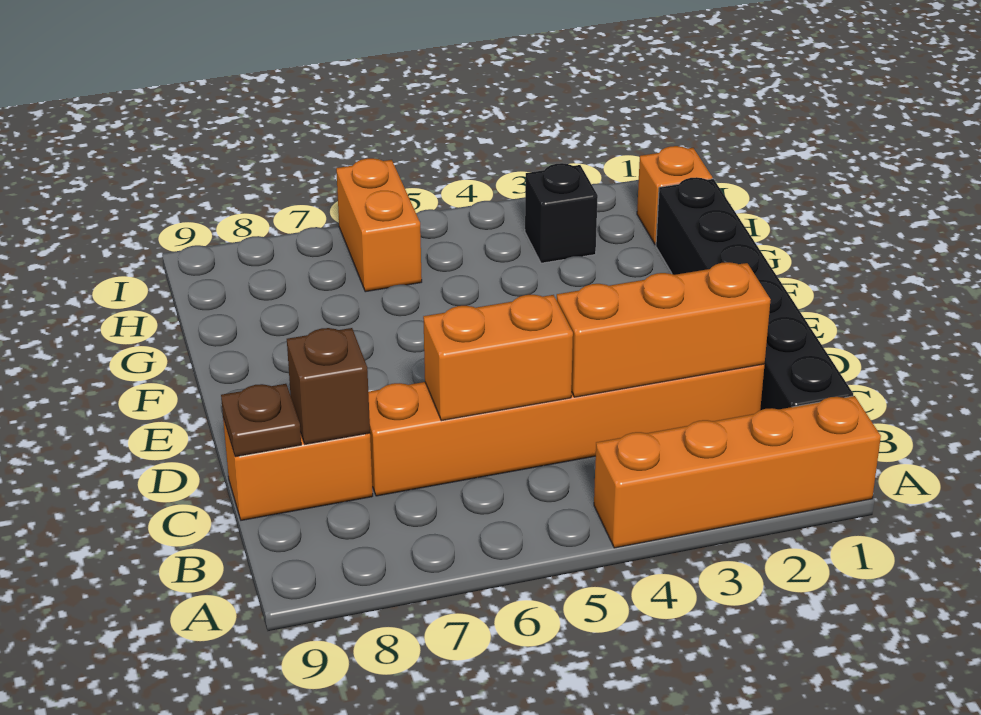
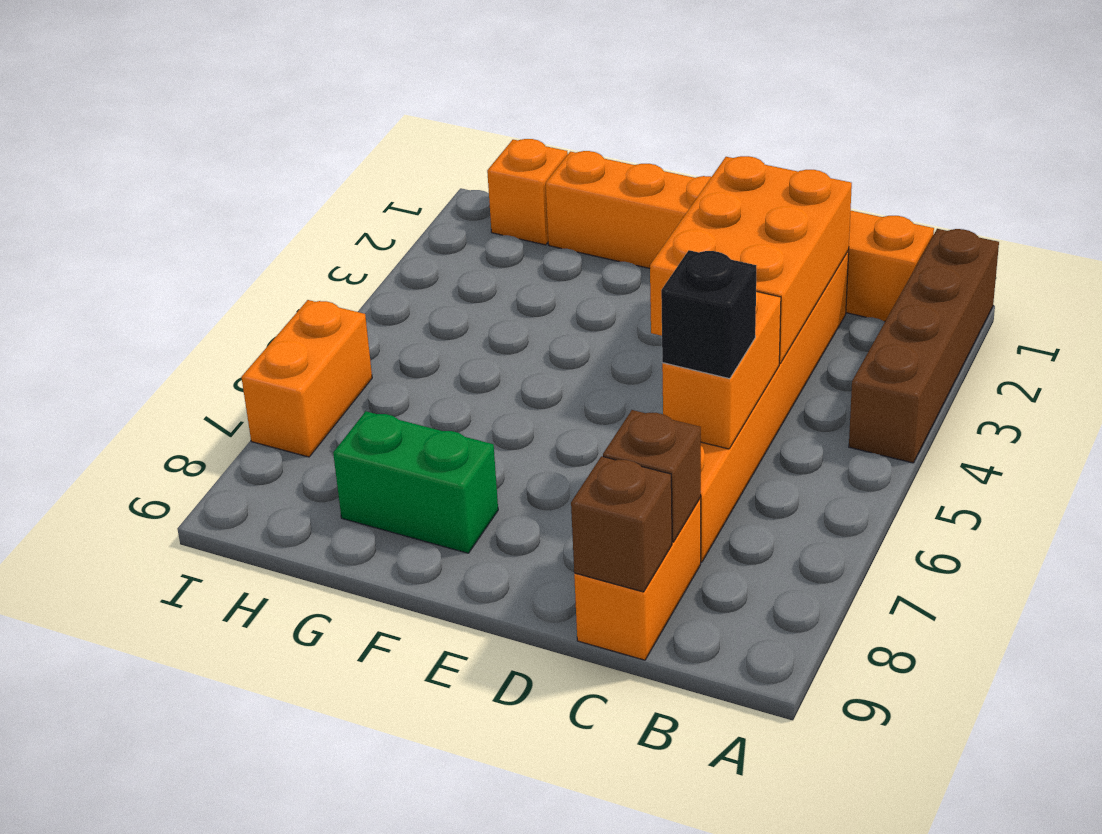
orange brick A1:A4 level 1 -> brown brick A1:A4 level 1
black brick B1:G1 level 1 -> orange brick B1:G1 level 1
orange brick C2:C4 level 2 -> orange brick C2:D4 level 2
brown plate C9 level 2 -> brown brick C9 level 2
none -> green brick F8:G8 level 1
black brick H3 level 1 -> black brick C6 level 3
orange brick H6:I6 level 1 -> orange brick I6:I7 level 1

